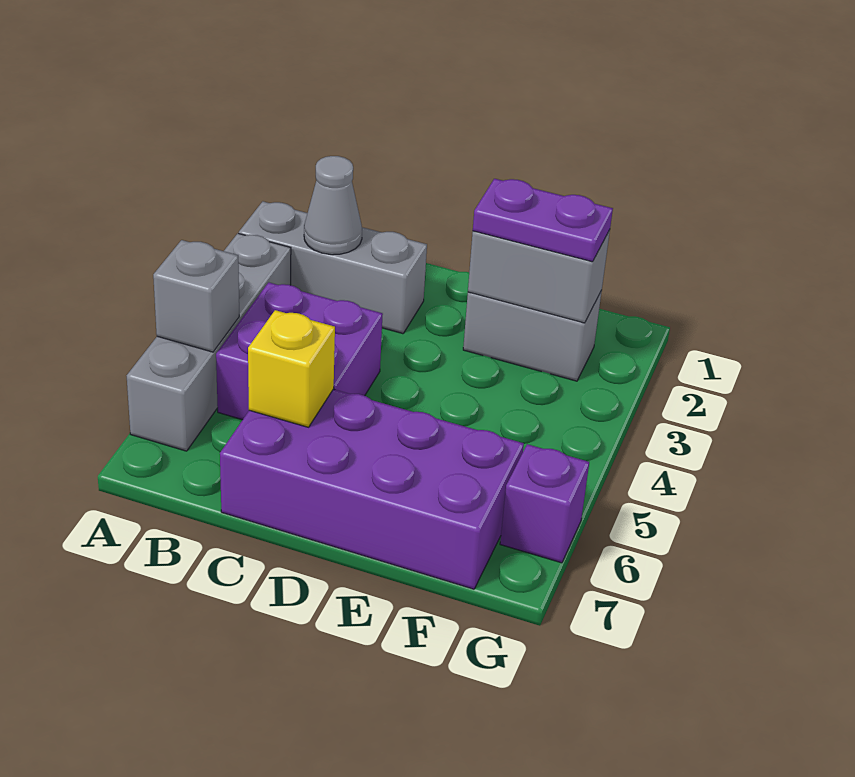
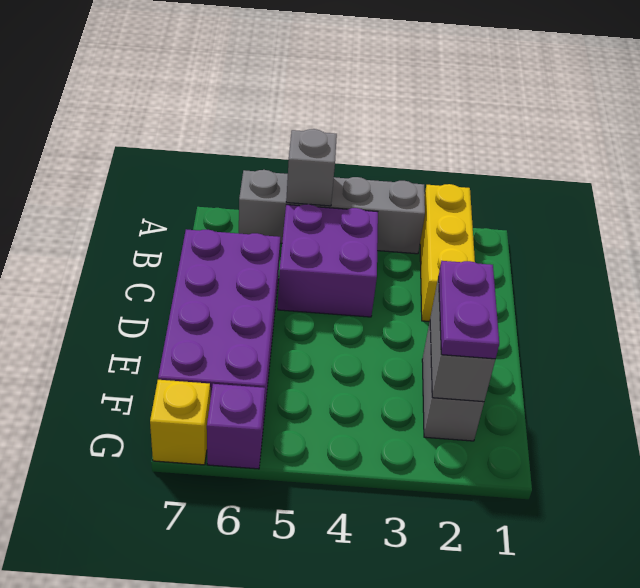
grey brick A2:C2 level 1 -> yellow brick A2:C2 level 1
grey cone B2 level 2 -> none
yellow brick C6 level 2 -> yellow brick G7 level 1

